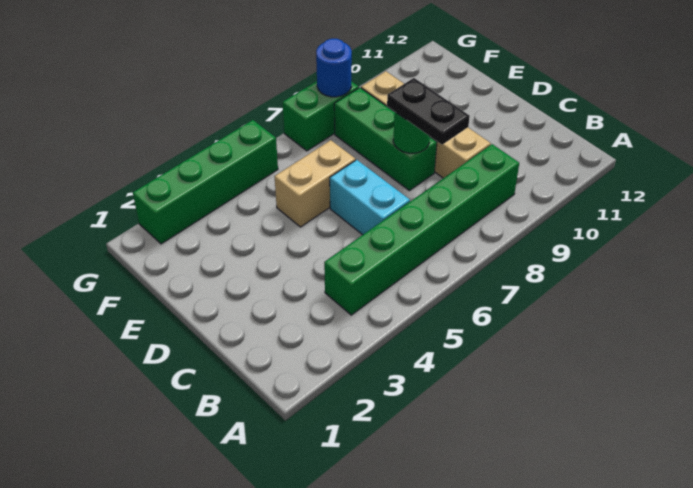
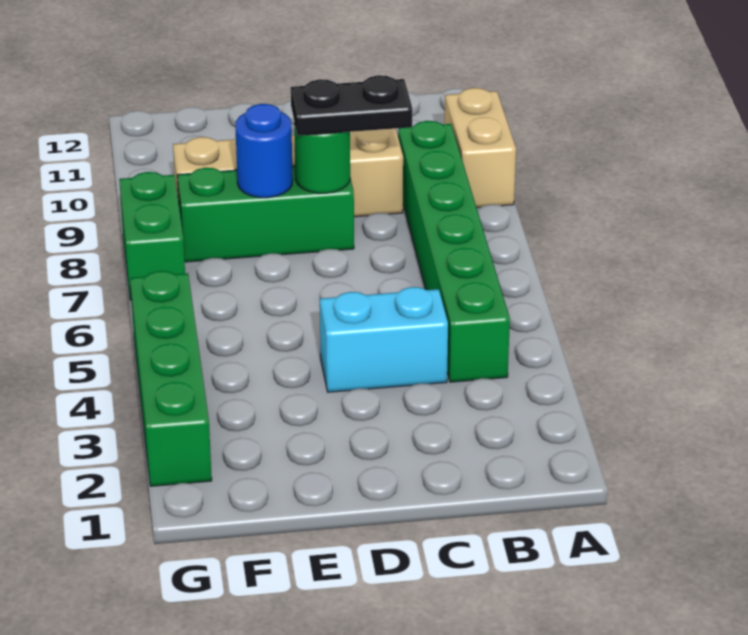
cyan brick C6:D6 level 1 -> cyan brick C4:D4 level 1
tan brick E5:E6 level 1 -> tan brick A9:A10 level 1
blue round brick G8 level 2 -> blue round brick E8 level 2

